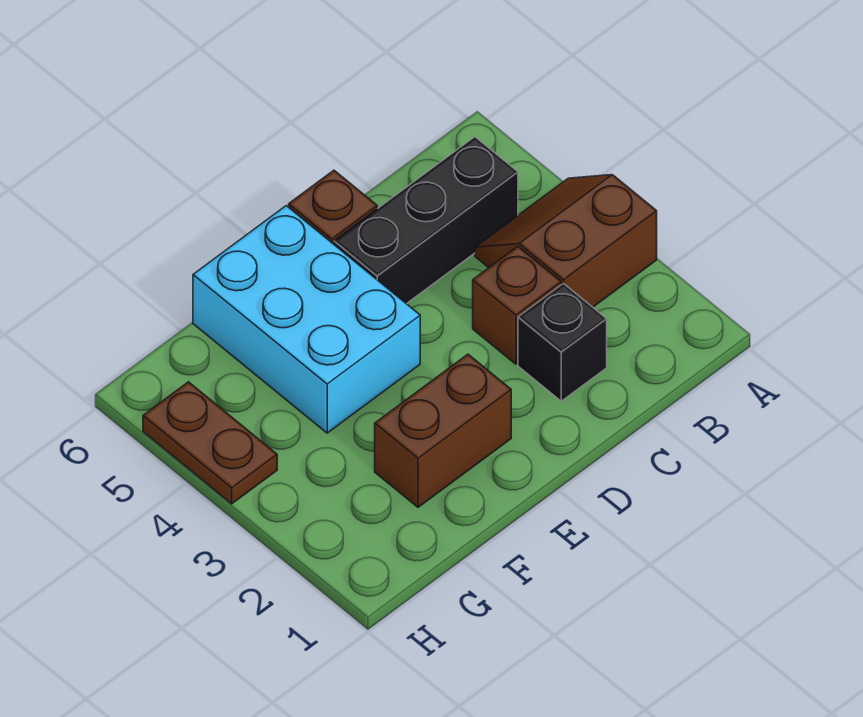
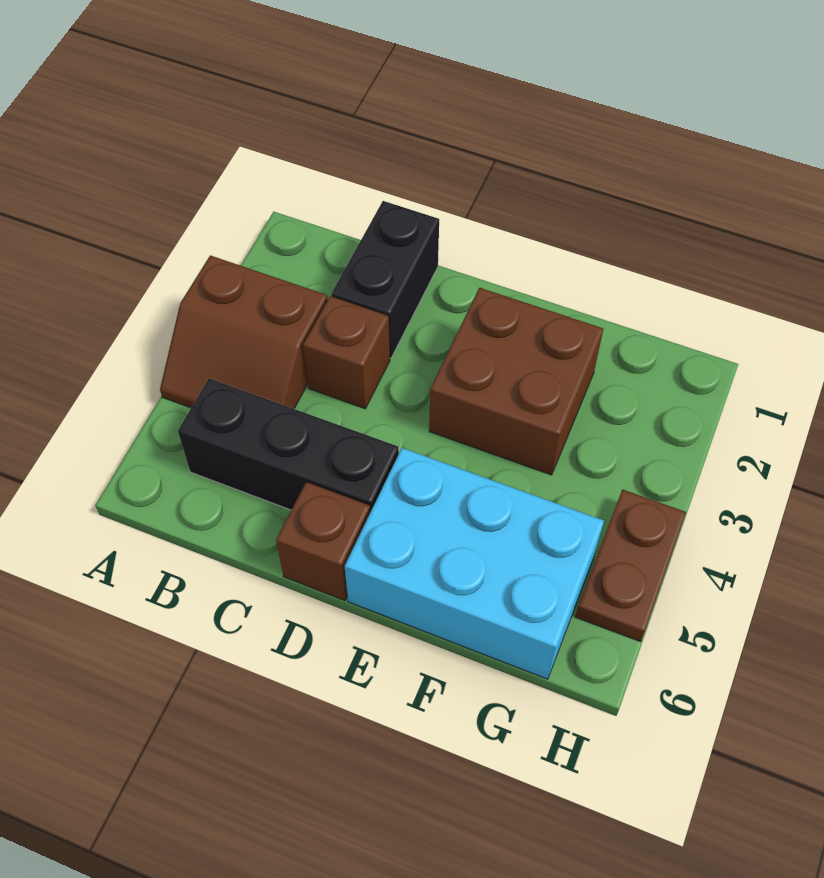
black brick C2 level 1 -> black brick C1:C2 level 1
brown brick E2:F2 level 1 -> brown brick E2:F3 level 1
cyan brick E4:F6 level 1 -> cyan brick E5:G6 level 1

